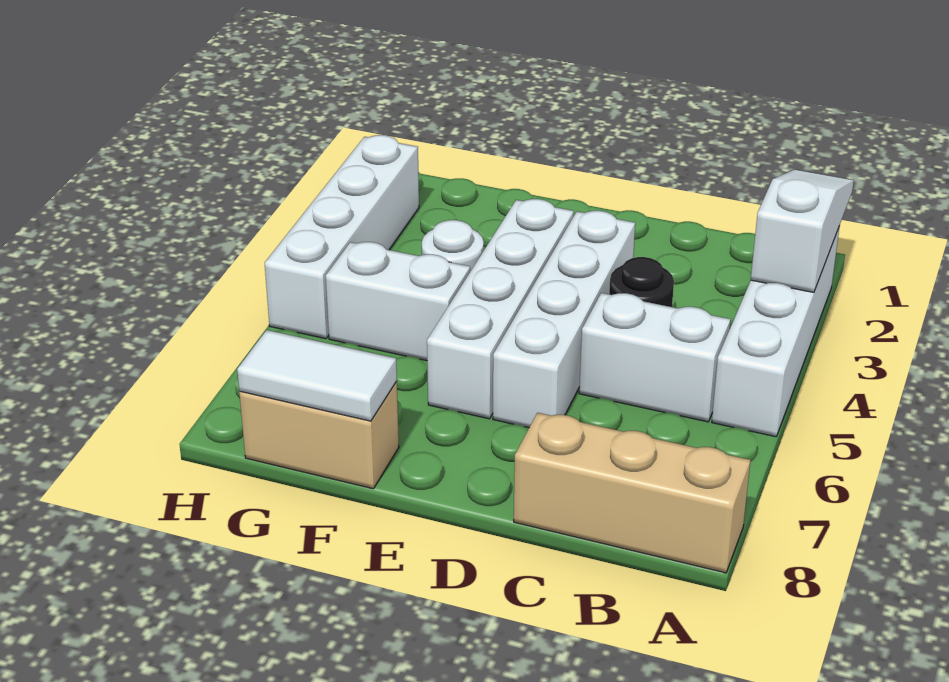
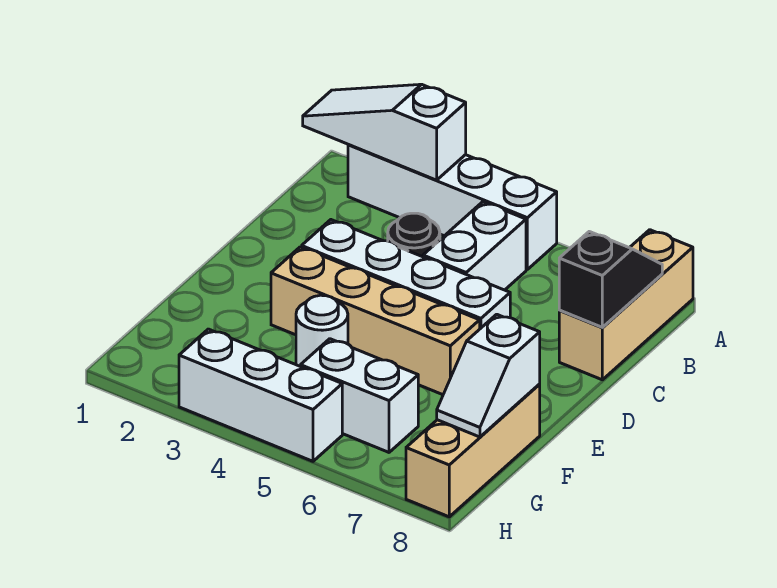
none -> black slope B8:C8 level 2 top C
white brick E3:E6 level 1 -> tan brick E3:E6 level 1
white brick F5:G5 level 1 -> white brick G5:G6 level 1
tan brick F8:G8 level 1 -> tan brick F8:H8 level 1
white tile F8:G8 level 2 -> white slope F8:G8 level 2 top F
white brick H2:H5 level 1 -> white brick H3:H5 level 1

